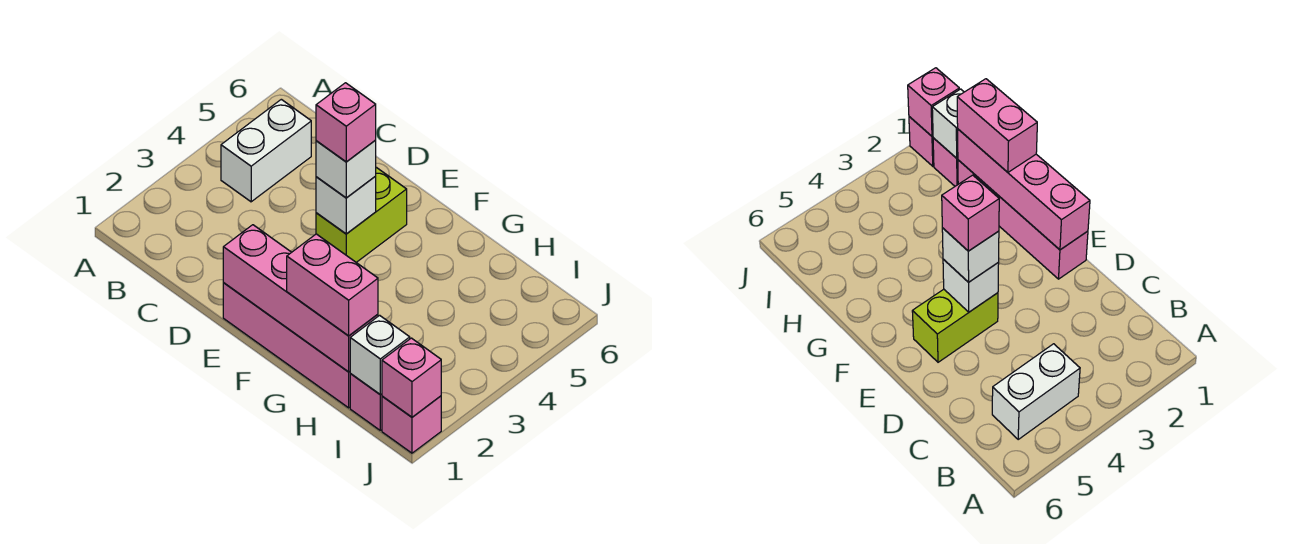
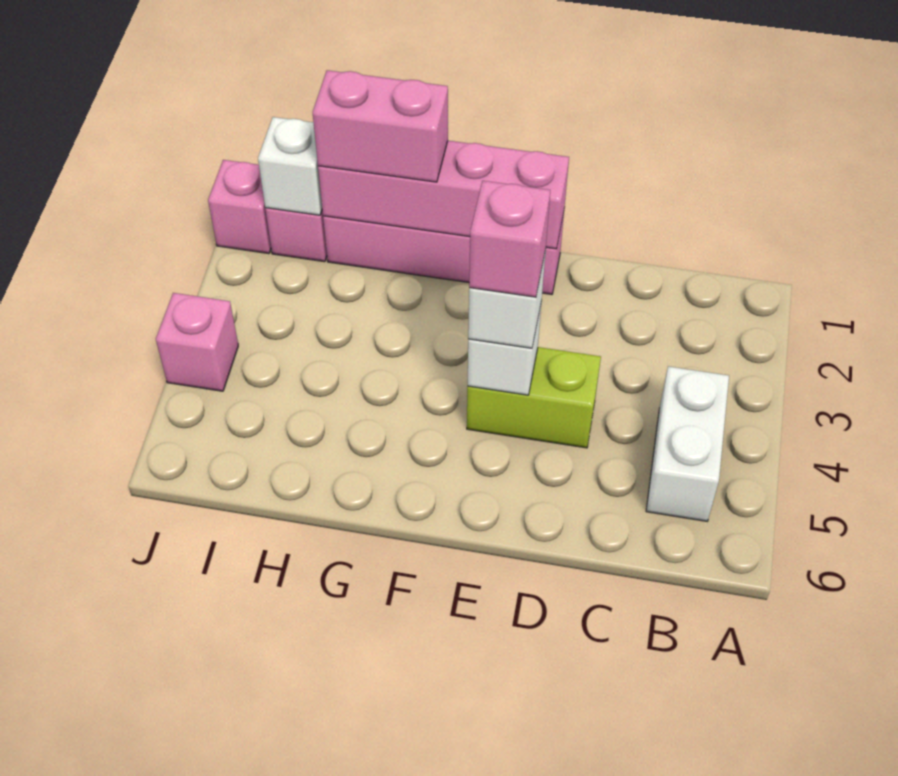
lime brick E4:E5 level 1 -> lime brick D4:E4 level 1
pink brick J1 level 2 -> pink brick J4 level 1

